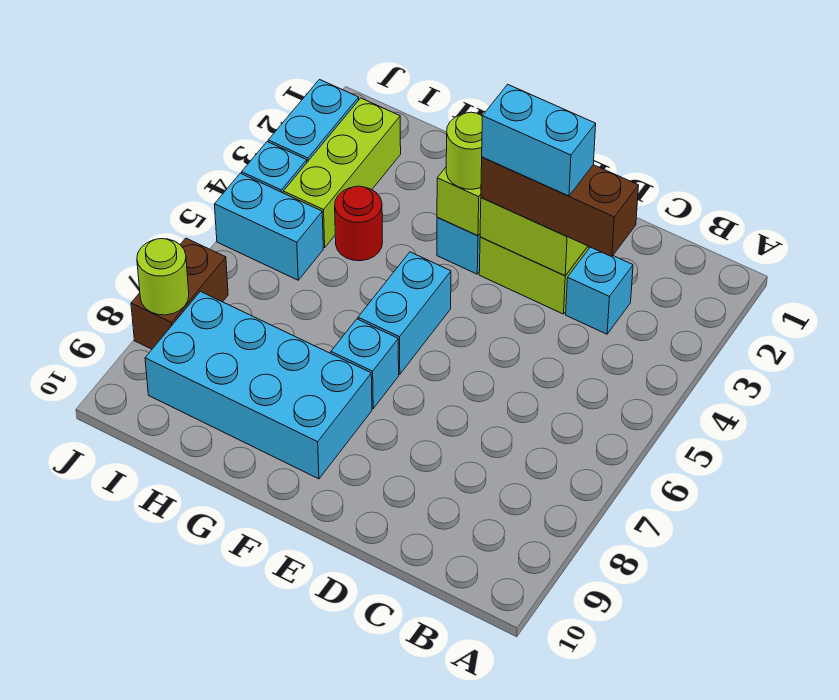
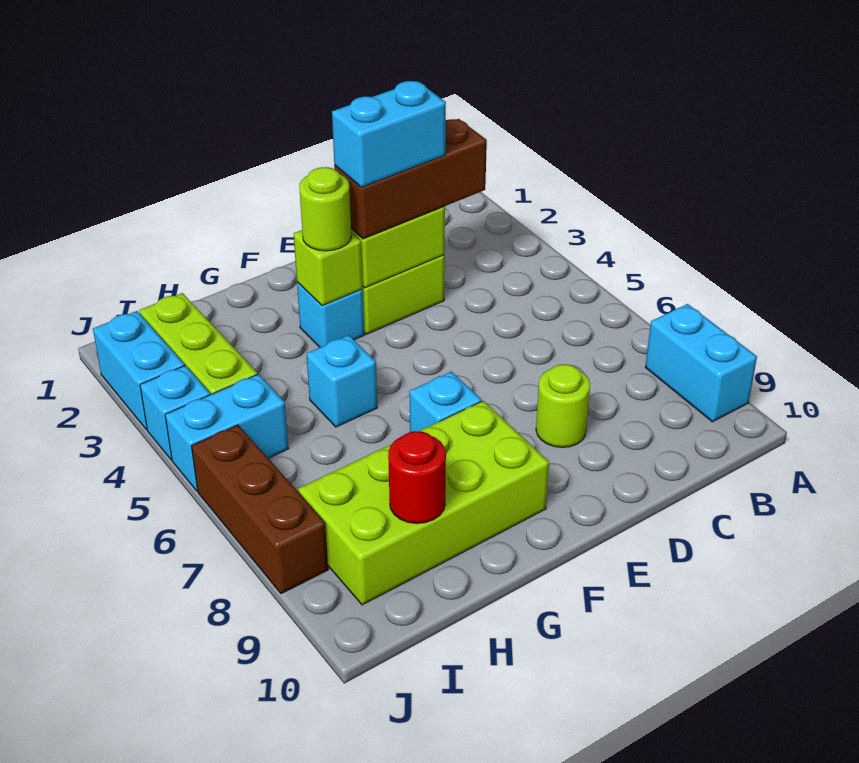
cyan brick C3 level 1 -> cyan brick G5 level 1
cyan brick F5:F6 level 1 -> cyan brick A8:A9 level 1
cyan brick F8:I9 level 1 -> lime brick F8:I9 level 1
red round brick H4 level 1 -> red round brick H9 level 2
brown brick J7:J8 level 1 -> brown brick J6:J8 level 1
lime round brick J8 level 2 -> lime round brick D8 level 1

